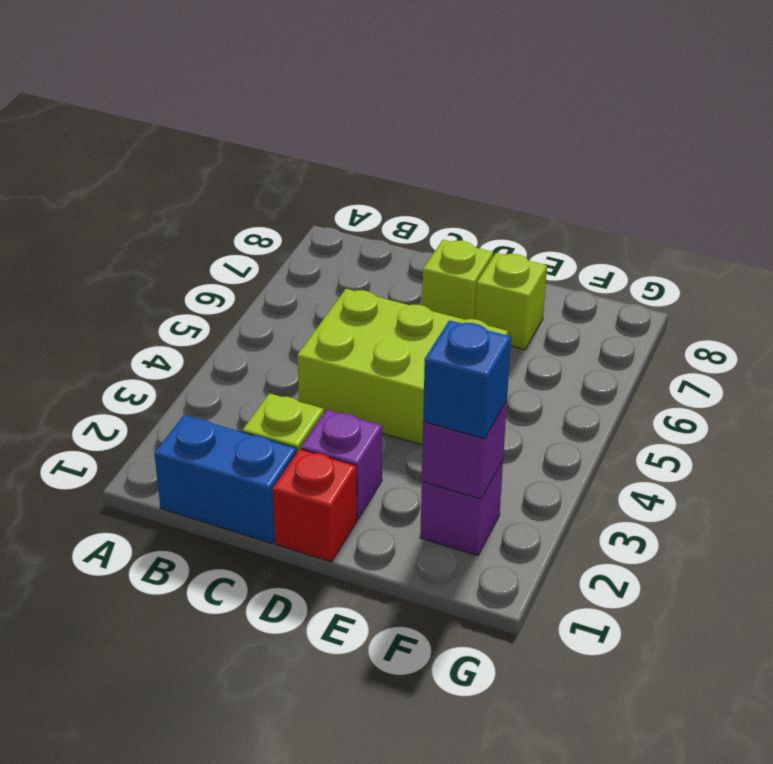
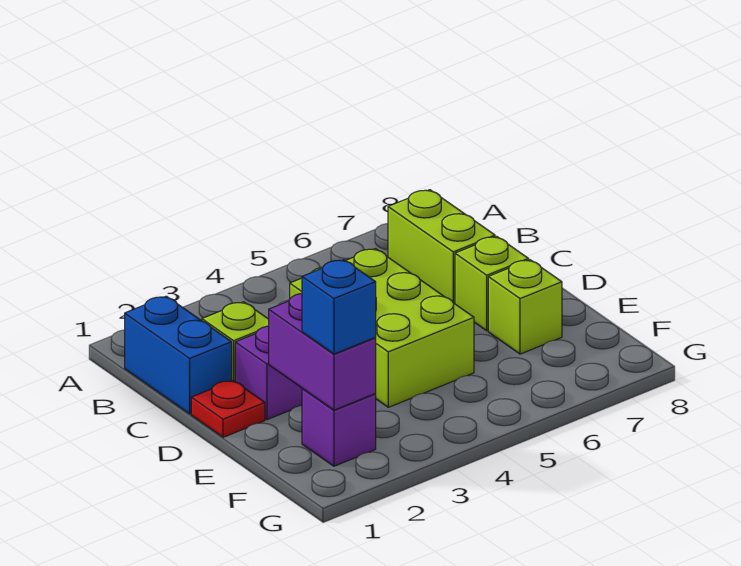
none -> lime brick B7:C7 level 1
red brick D1 level 1 -> red plate D1 level 1
purple brick F2 level 2 -> purple brick E2:F2 level 2

